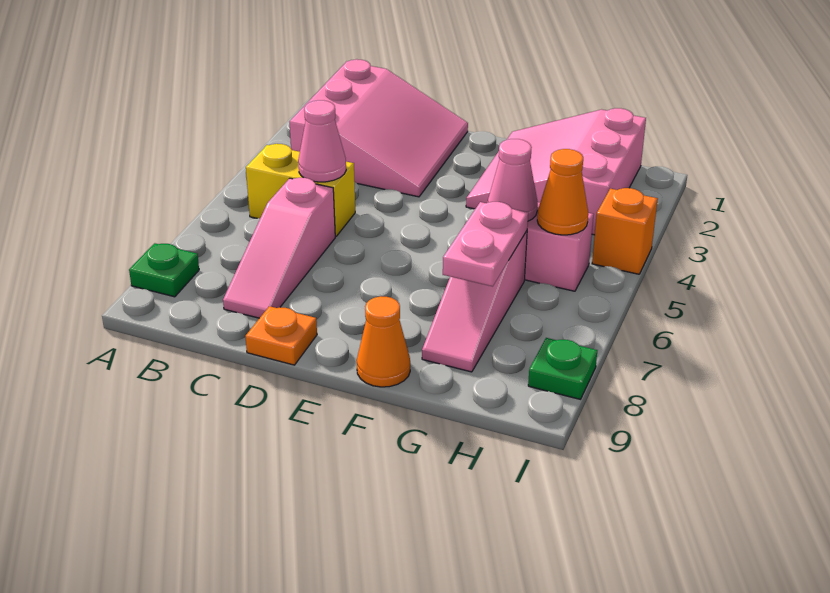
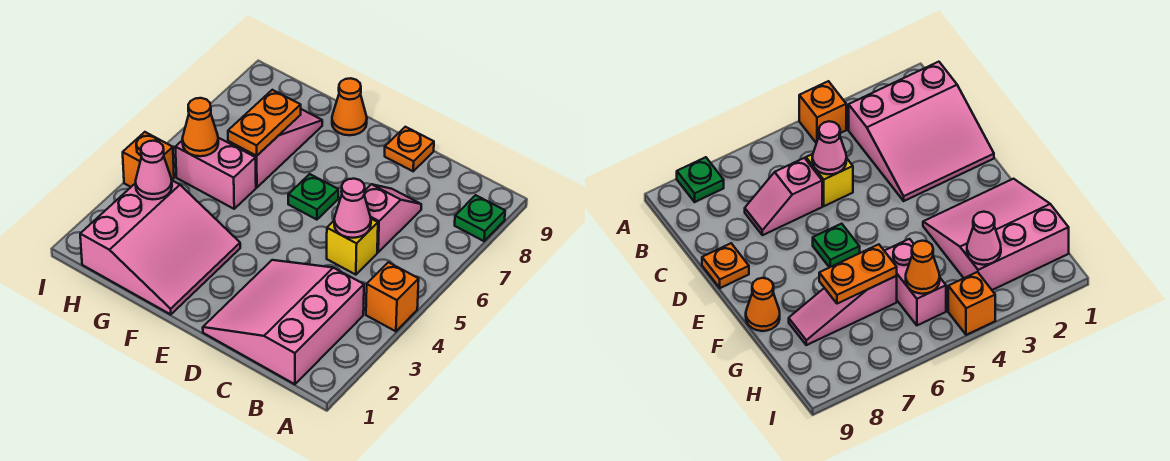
none -> orange brick A4 level 1
yellow brick B5:C5 level 1 -> yellow brick C5 level 1
pink slope C6:C8 level 1 top 6 -> pink slope C6:C7 level 1 top 6
pink cone G5 level 2 -> pink cone H3 level 2
pink plate G6:G7 level 2 -> orange plate G6:G7 level 2
green plate I8 level 1 -> green plate E6 level 1

